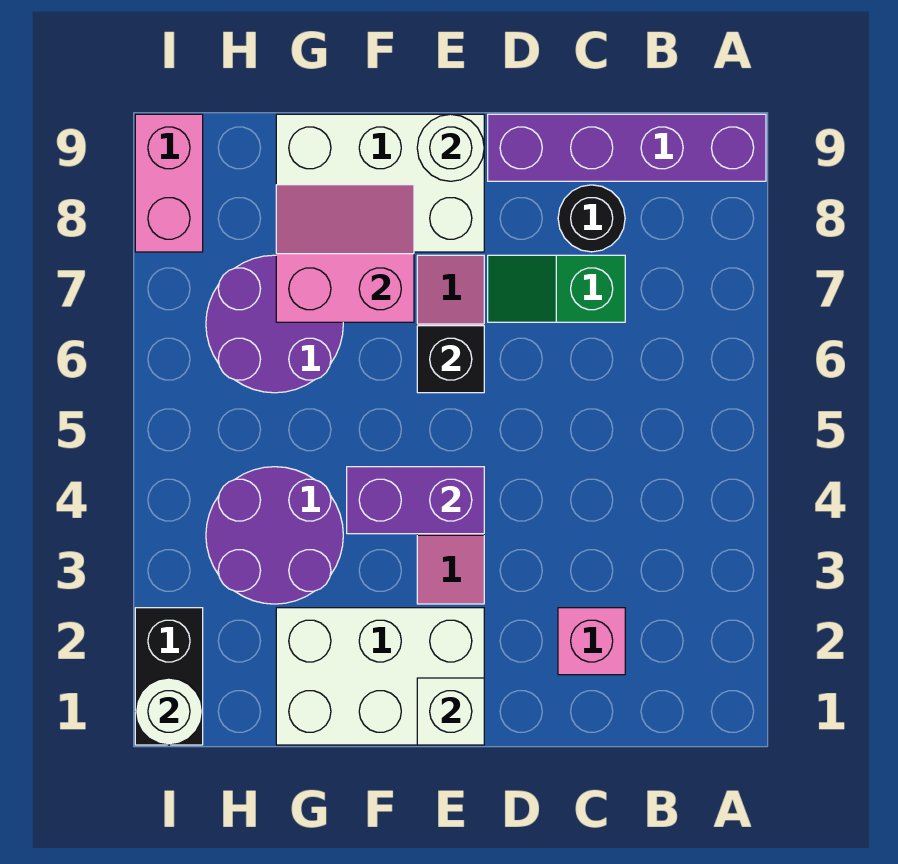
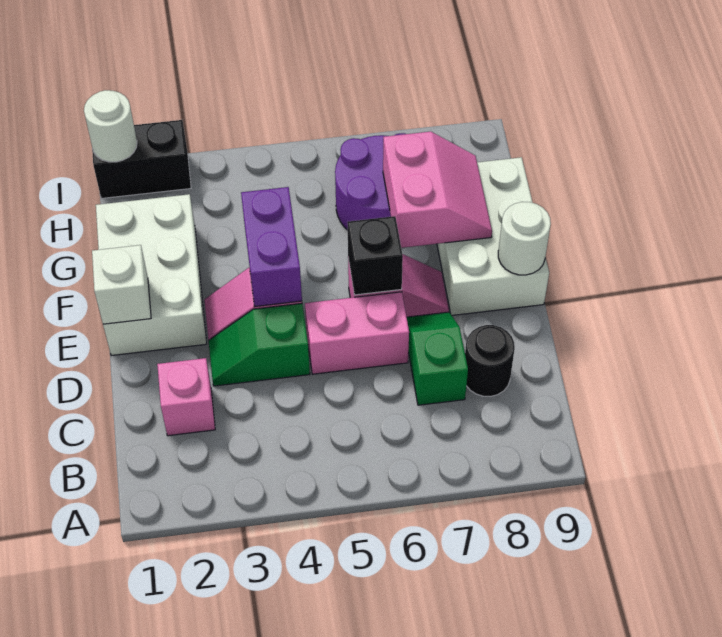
purple brick A9:D9 level 1 -> none
none -> green slope D3:D4 level 1 top 4
purple round brick G3:H4 level 1 -> none
pink brick I8:I9 level 1 -> pink brick D5:D6 level 1

